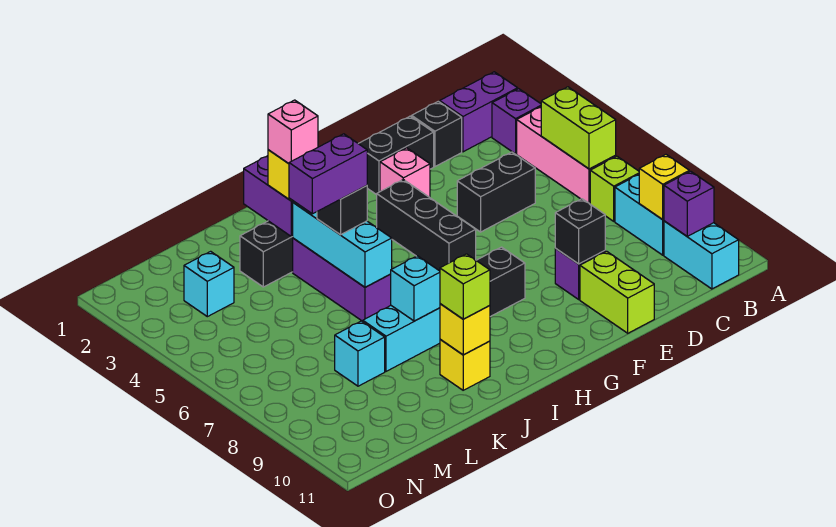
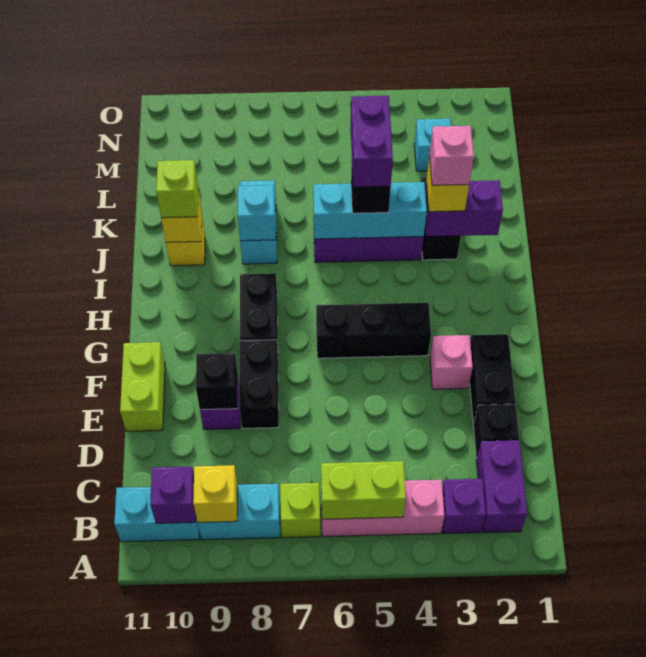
black brick D5:E5 level 1 -> black brick E8:F8 level 1
lime brick E10:E11 level 1 -> lime brick E11:F11 level 1
cyan brick L8 level 1 -> none

